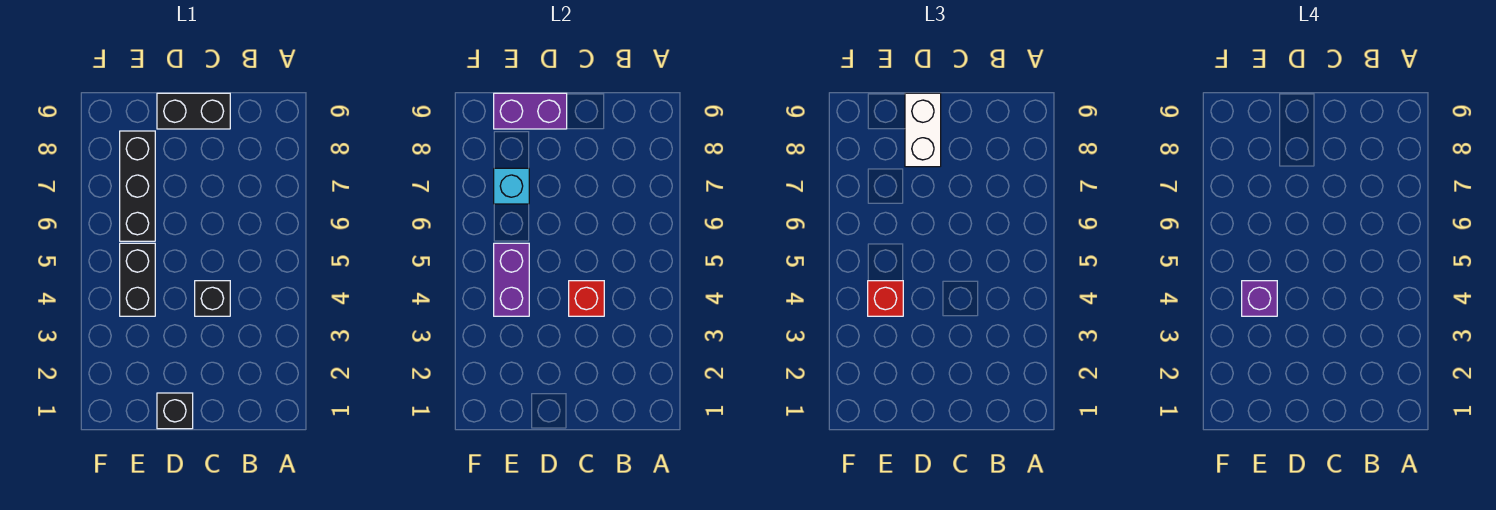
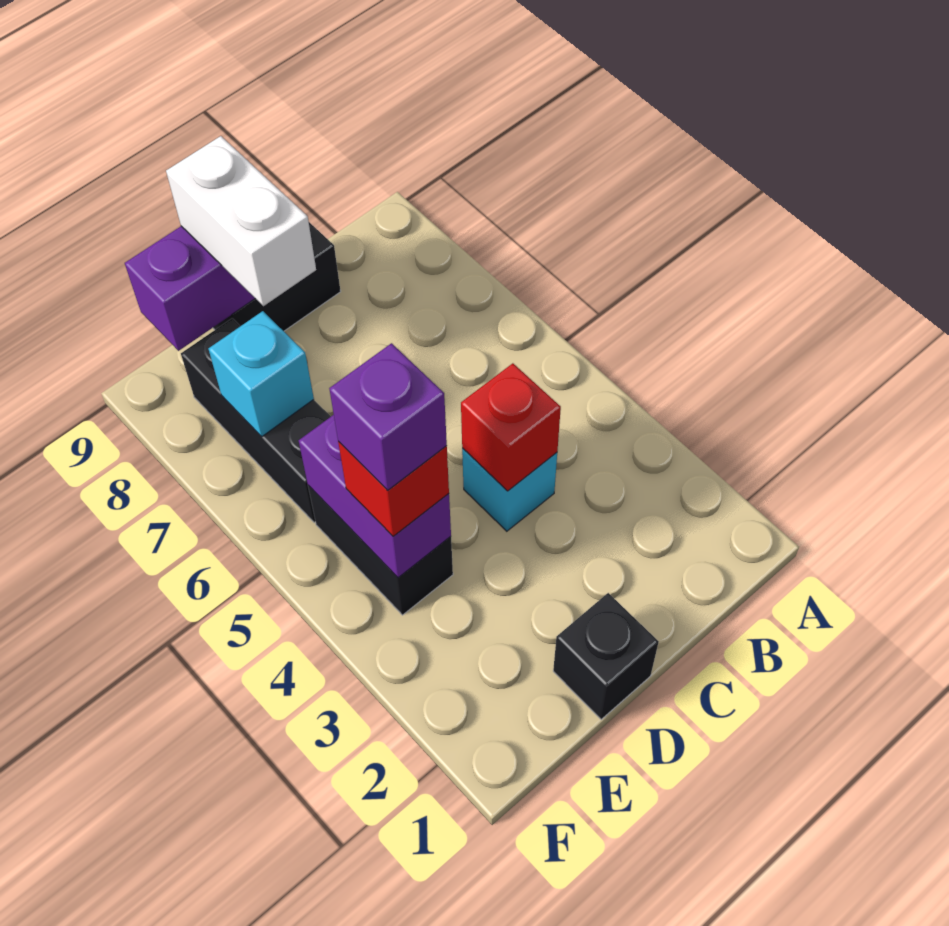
black brick C4 level 1 -> cyan brick C4 level 1

